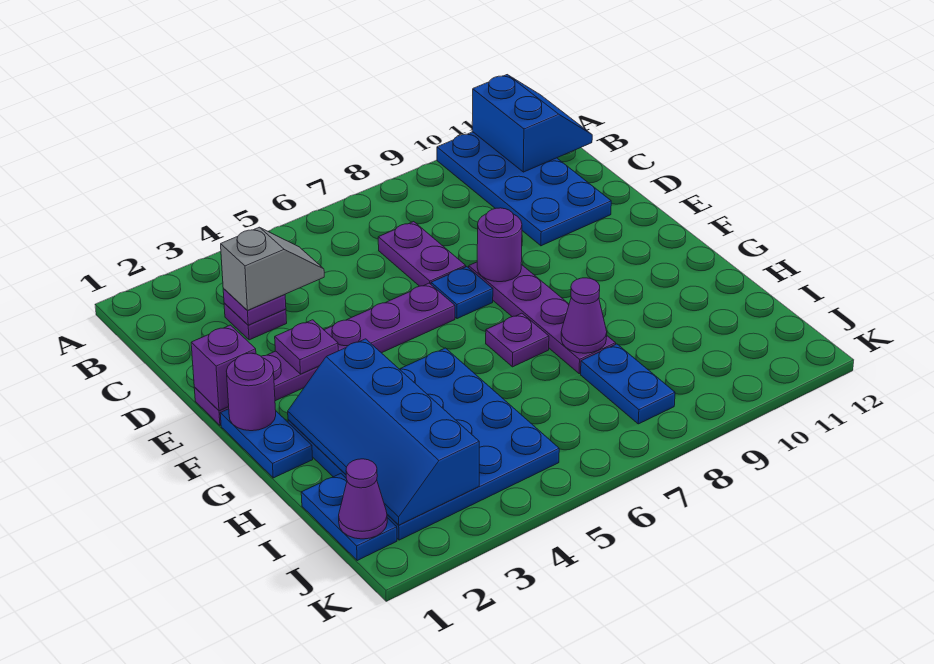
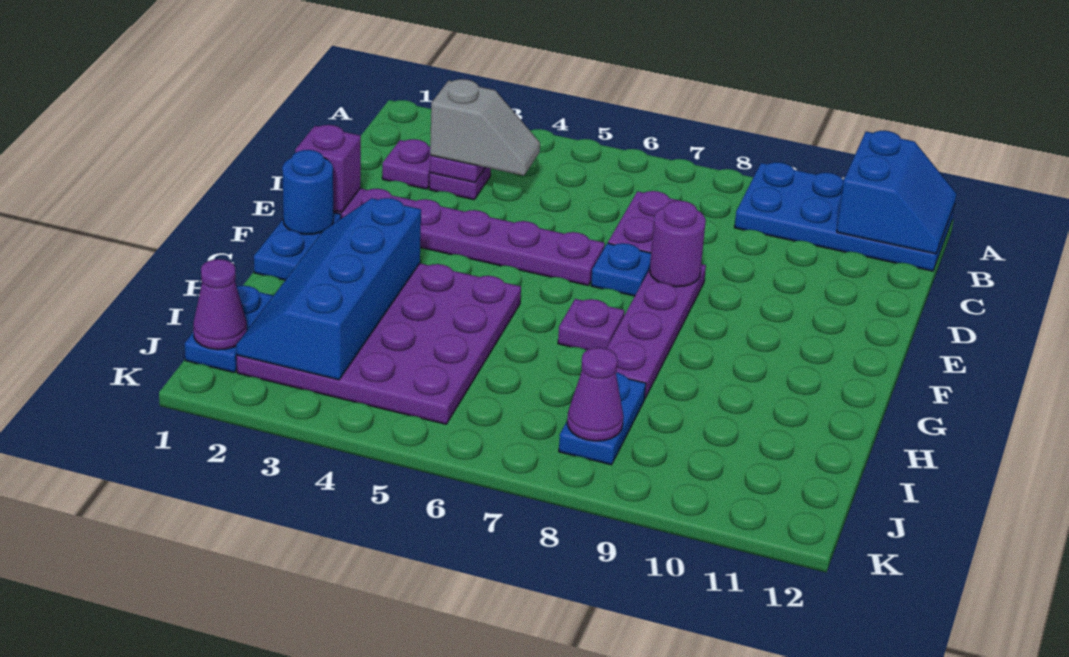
blue plate A10:D11 level 1 -> blue plate A9:B12 level 1
purple plate E3 level 2 -> purple plate C2 level 1
purple round brick F1 level 2 -> blue round brick F1 level 2
blue plate G2:J5 level 1 -> purple plate G2:J5 level 1
purple cone H8 level 2 -> purple cone J8 level 2

